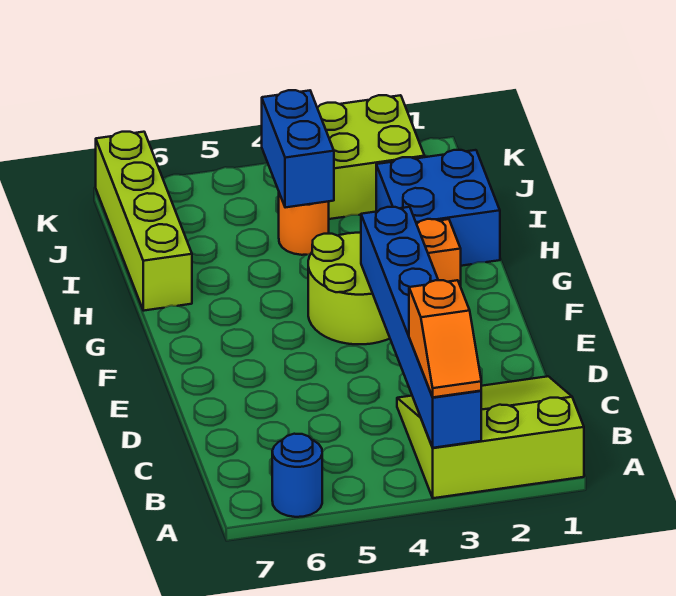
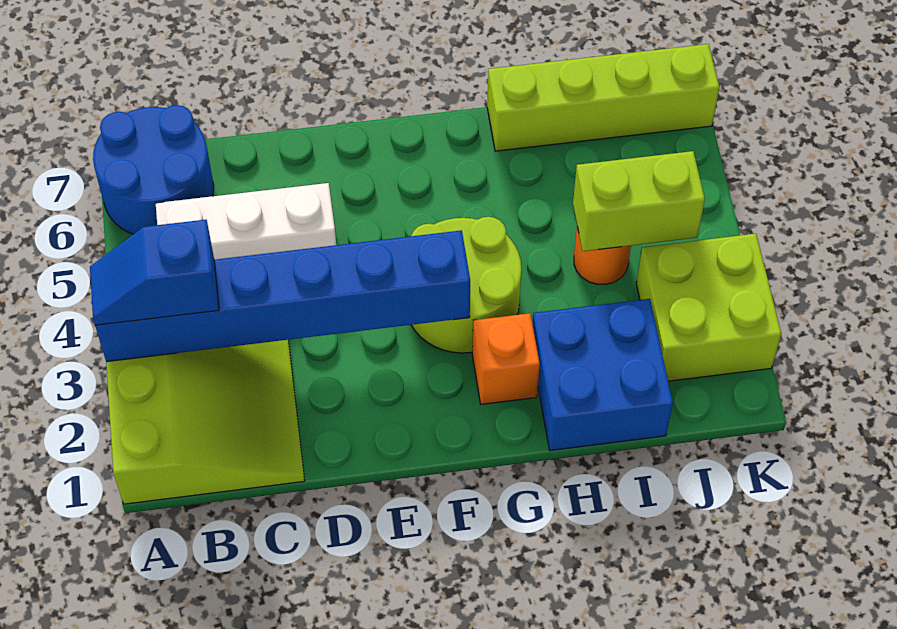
orange slope A3:B3 level 3 top B -> blue slope A3:B3 level 3 top B
blue round brick A6 level 1 -> blue round brick A6:B7 level 1
none -> white brick B5:D5 level 1
blue brick I4:J4 level 2 -> lime brick I4:J4 level 2

